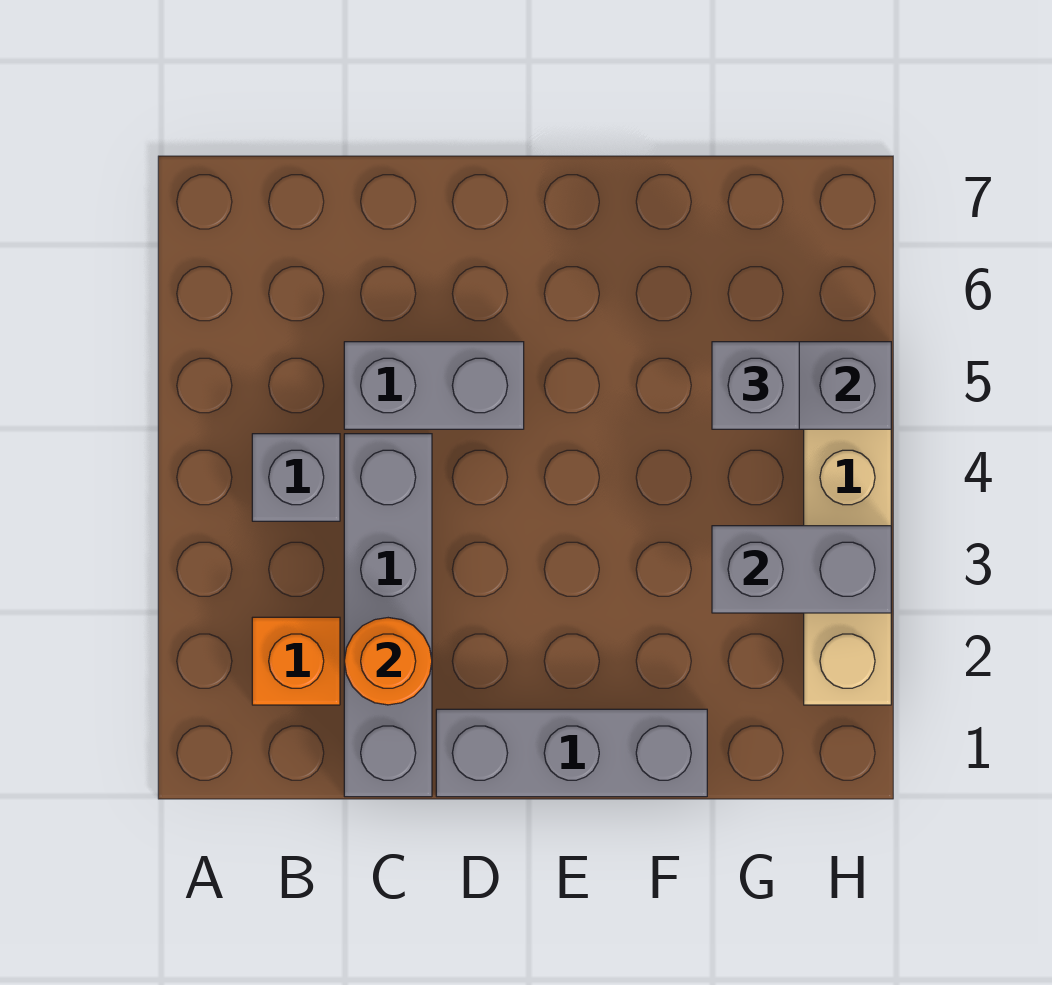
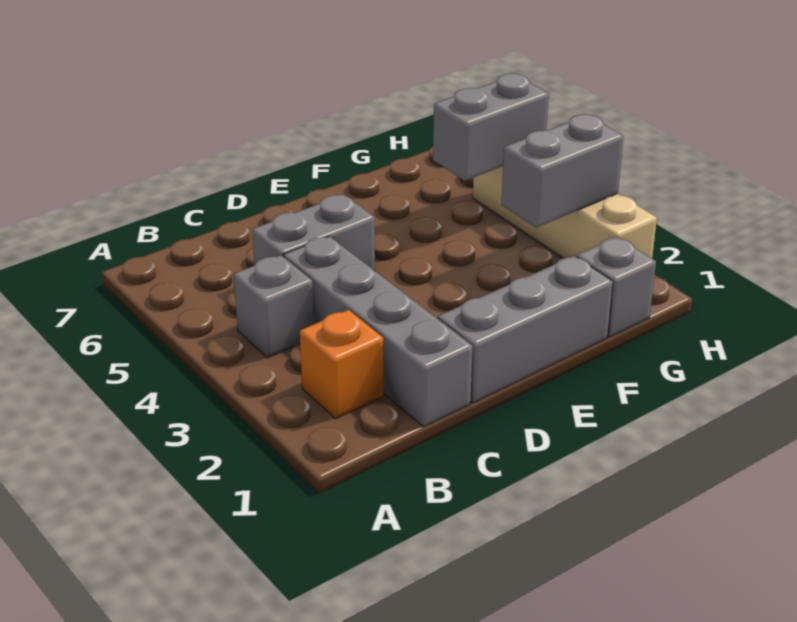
orange round brick C2 level 2 -> none
grey brick G5 level 3 -> grey brick G1 level 1

